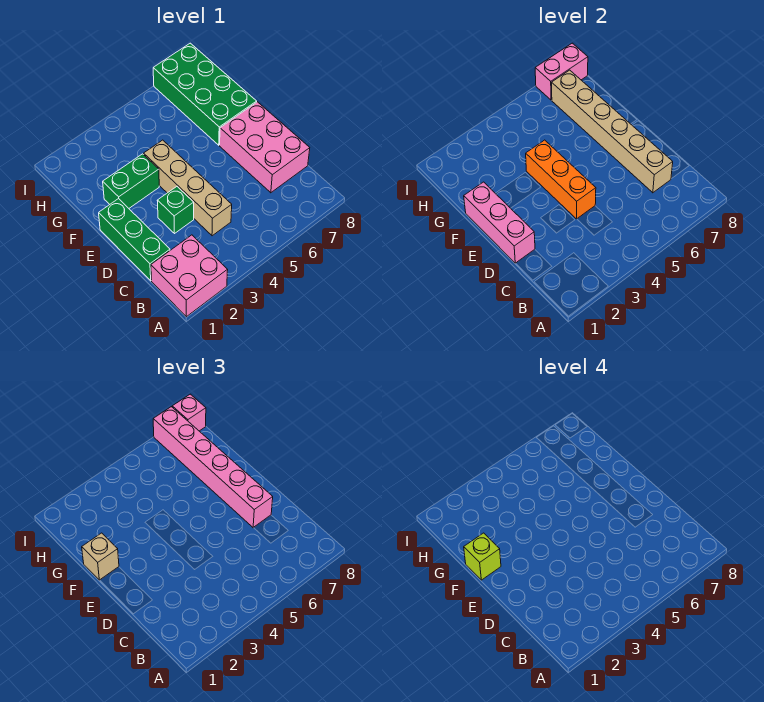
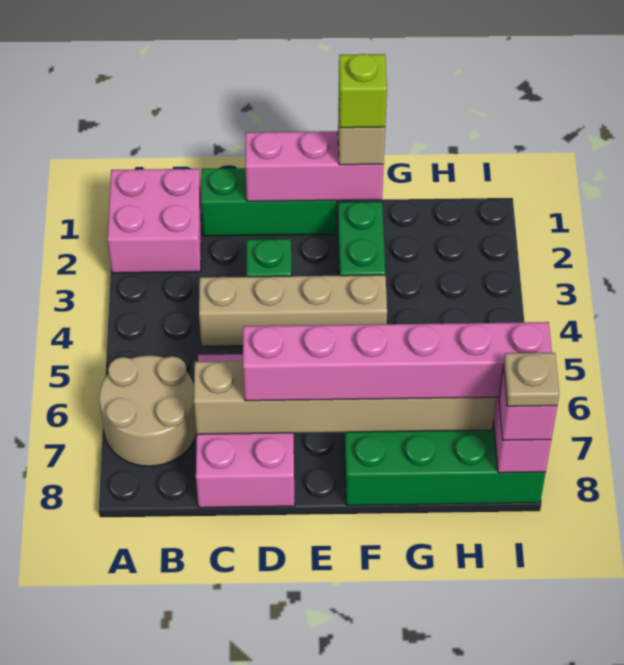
none -> tan round brick A6:B7 level 1
pink brick C7:E8 level 1 -> pink brick C6:D8 level 1
orange brick D4:F4 level 2 -> none
none -> tan plate I8 level 4

